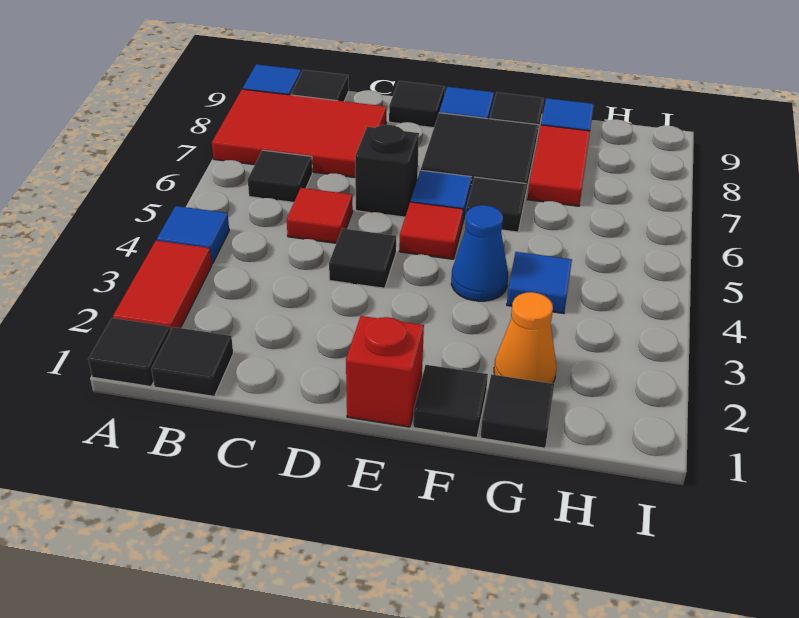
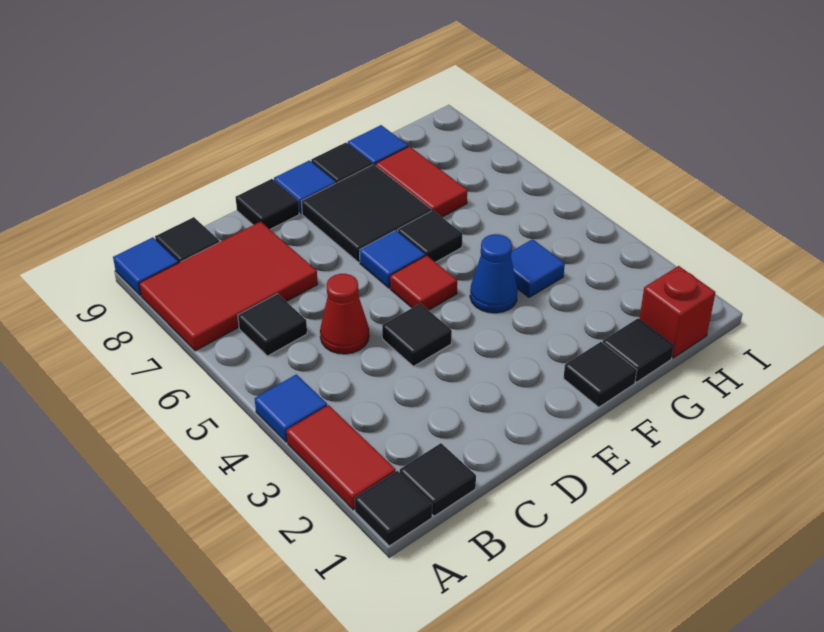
red tile C5 level 1 -> red cone C5 level 1
black brick D6 level 1 -> none
red brick E1 level 1 -> red brick H1 level 1
orange cone G2 level 1 -> none

